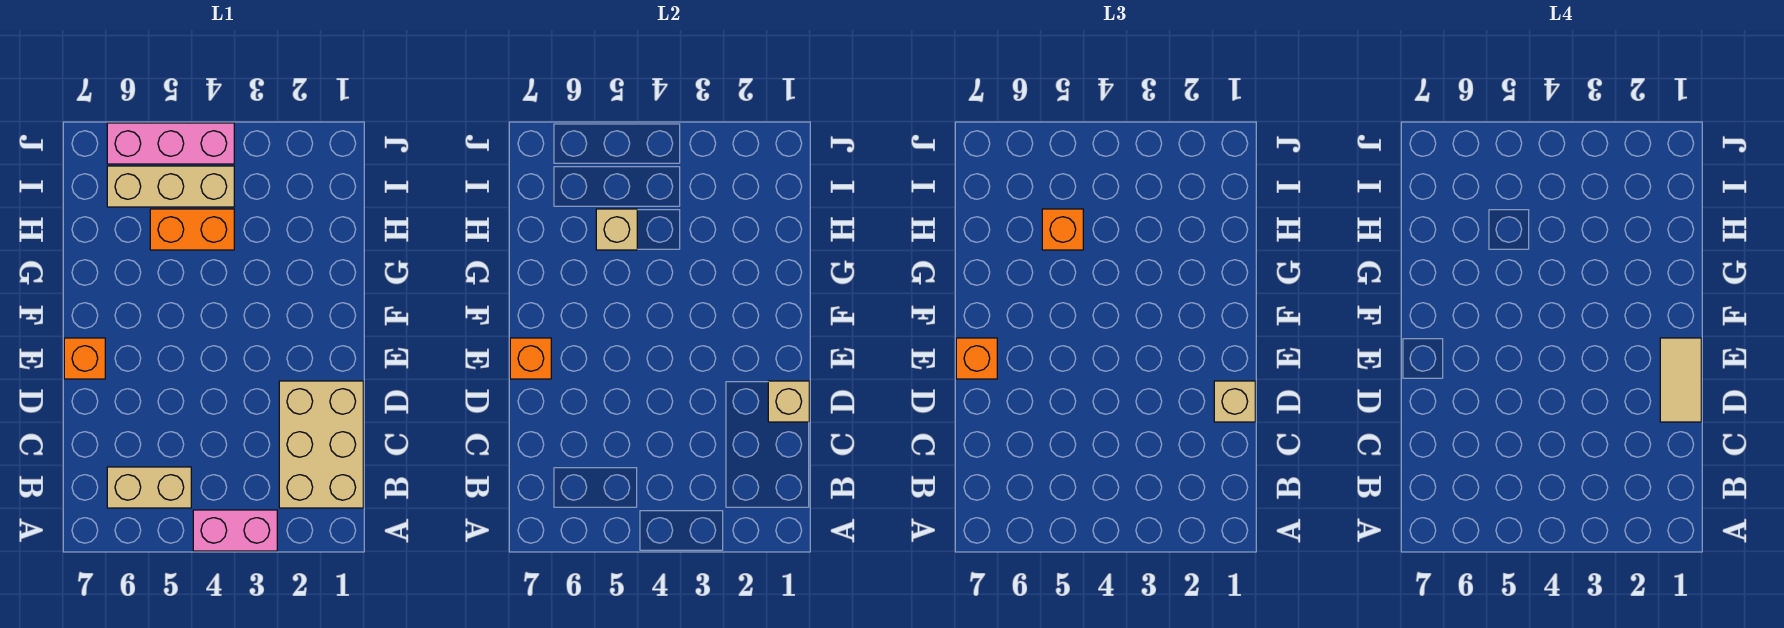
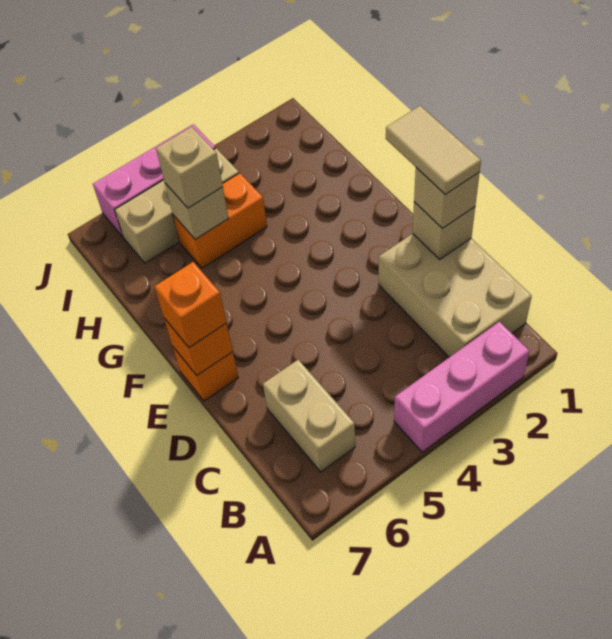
pink brick A3:A4 level 1 -> pink brick A2:A4 level 1
tan brick B5:B6 level 1 -> tan brick B6:C6 level 1
orange brick H5 level 3 -> tan brick H5 level 3

